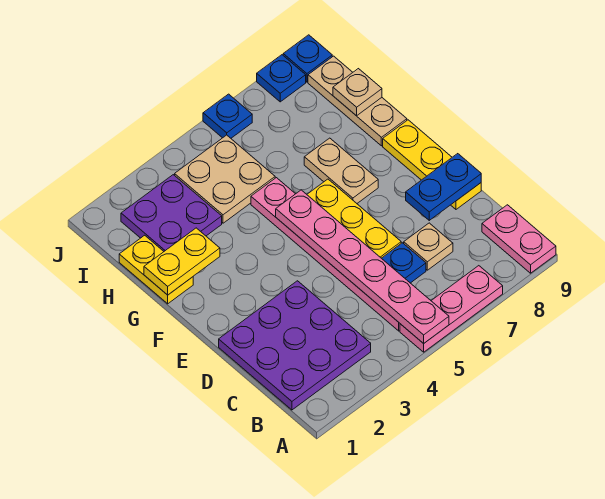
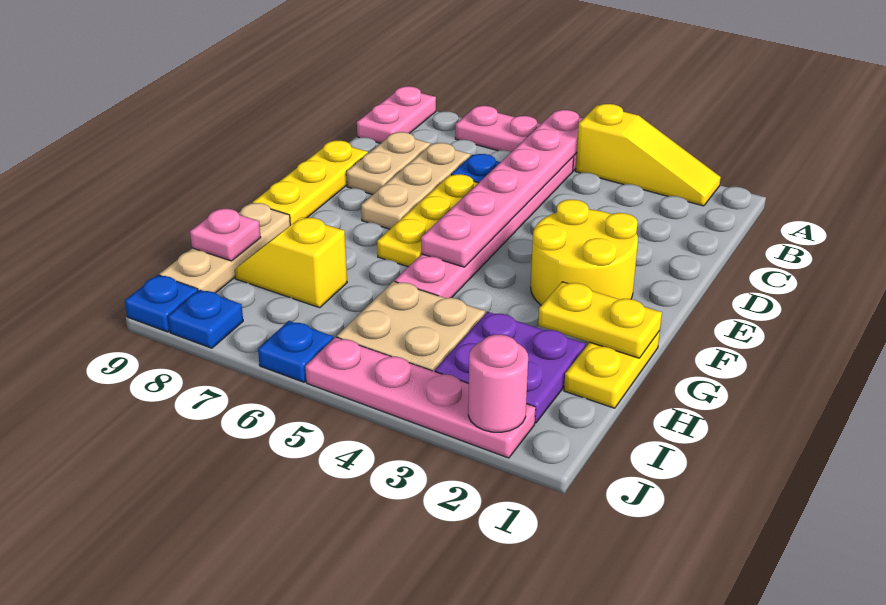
none -> yellow slope A2:A4 level 1 top 4
purple plate B1:D3 level 1 -> none
tan plate C7 level 1 -> tan plate C7:E7 level 1
blue plate D8:D9 level 2 -> none
none -> yellow round brick E2:F3 level 1
tan plate F7:G7 level 1 -> tan plate C8:D8 level 1
none -> yellow slope H7:H8 level 1 top 7
tan plate H9 level 2 -> pink plate H9 level 2
none -> pink plate J2:J5 level 1
none -> pink round brick J2 level 2

